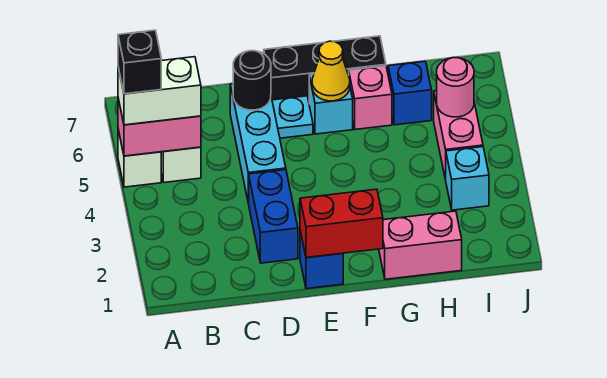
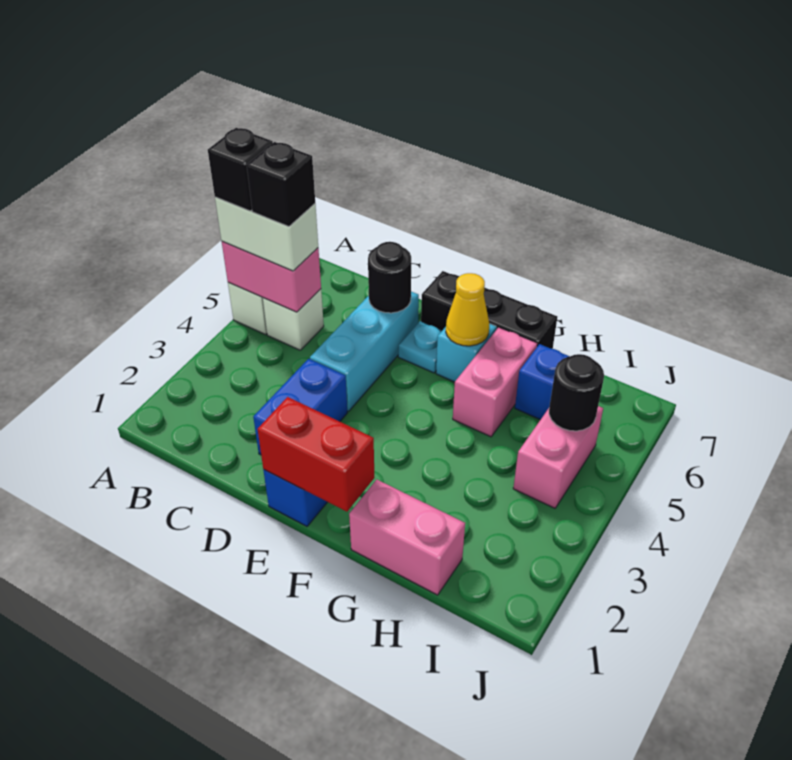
none -> black brick B5 level 4
pink brick G6 level 1 -> pink brick G5:G6 level 1
cyan brick I3 level 1 -> none
pink round brick I5 level 2 -> black round brick I5 level 2

